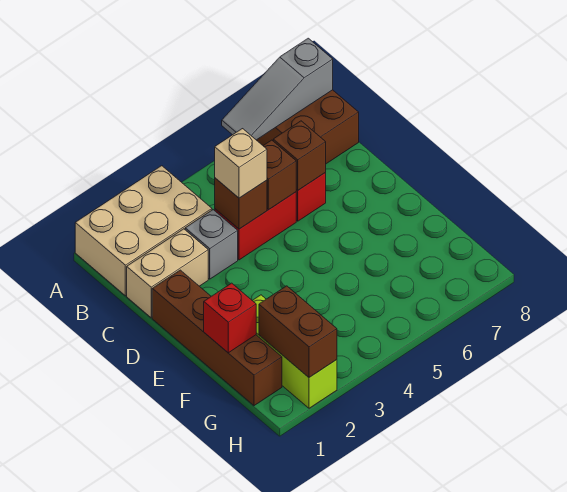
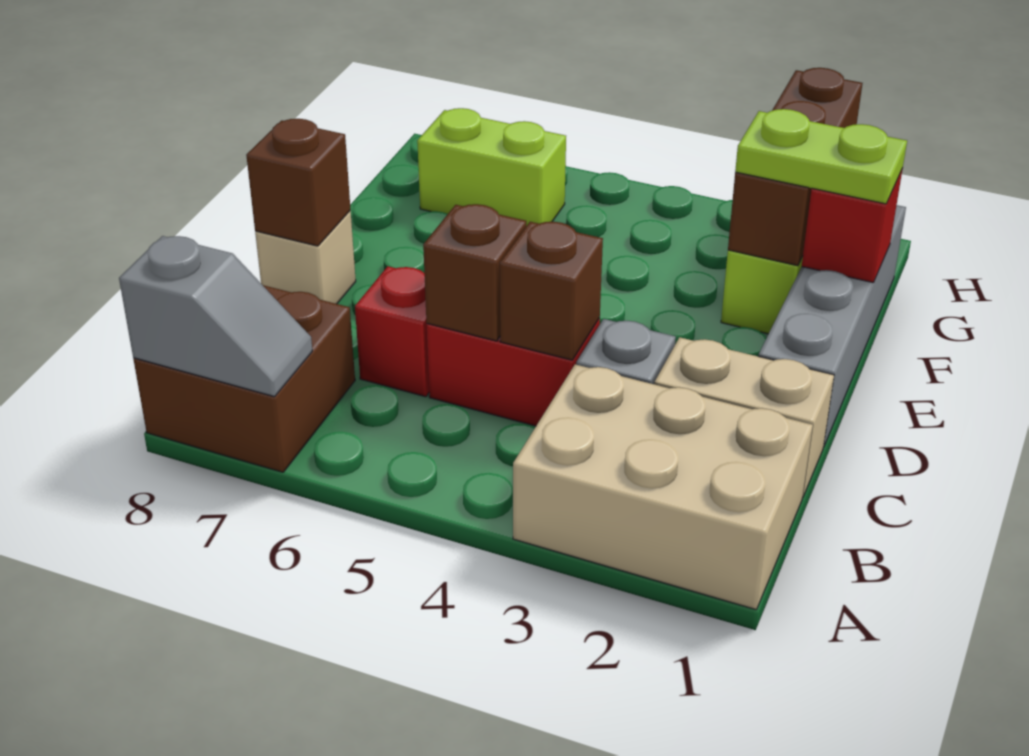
grey slope A6:A8 level 2 top 8 -> grey slope A7:A8 level 2 top 8
tan brick C4 level 3 -> tan brick D8 level 1
brown brick C6 level 2 -> brown brick D8 level 2
brown brick D1:G1 level 1 -> grey brick D1:G1 level 1
none -> lime plate F1:F2 level 3
brown brick G2:H2 level 2 -> brown brick F2:H2 level 2
none -> lime brick G6:G7 level 1

